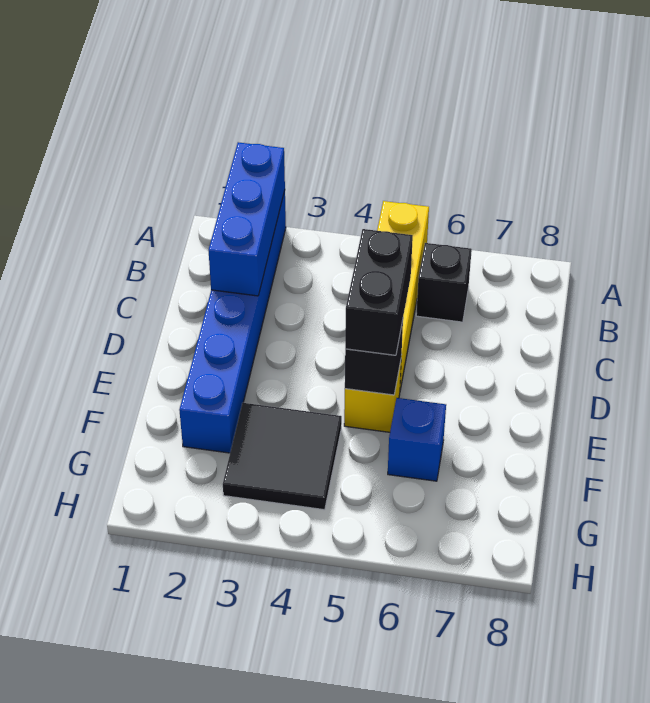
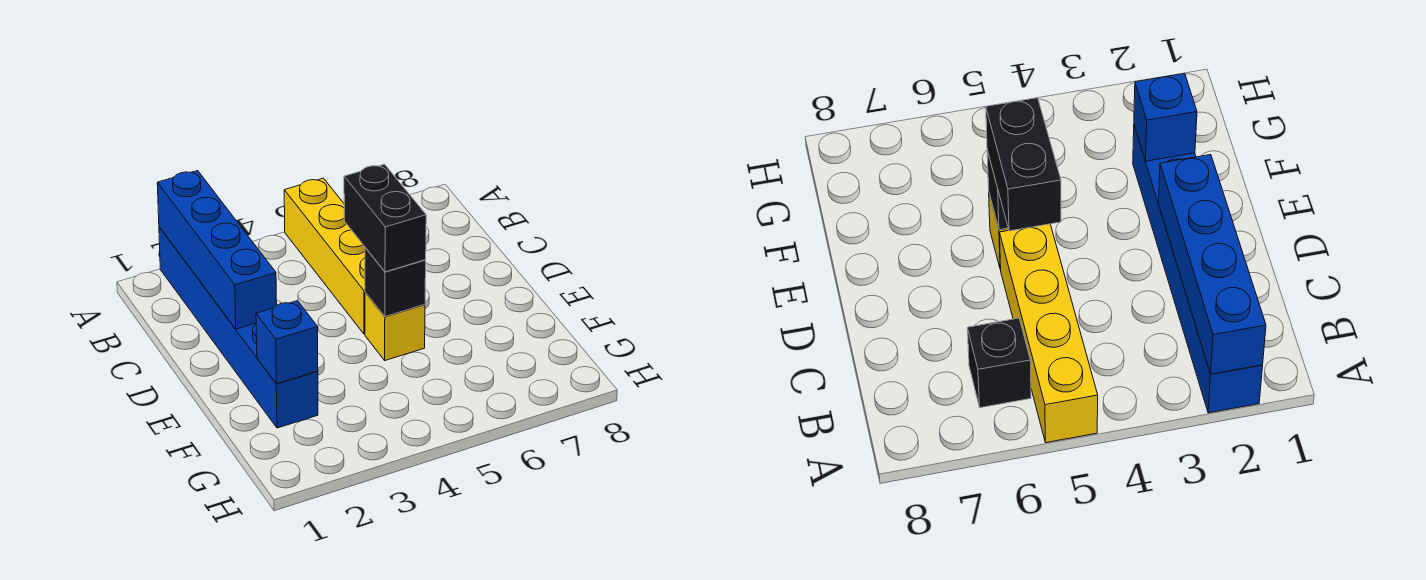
blue brick A2:C2 level 2 -> blue brick A2:D2 level 2
black tile F3:G4 level 1 -> none
blue brick F6 level 1 -> blue brick F2 level 2

